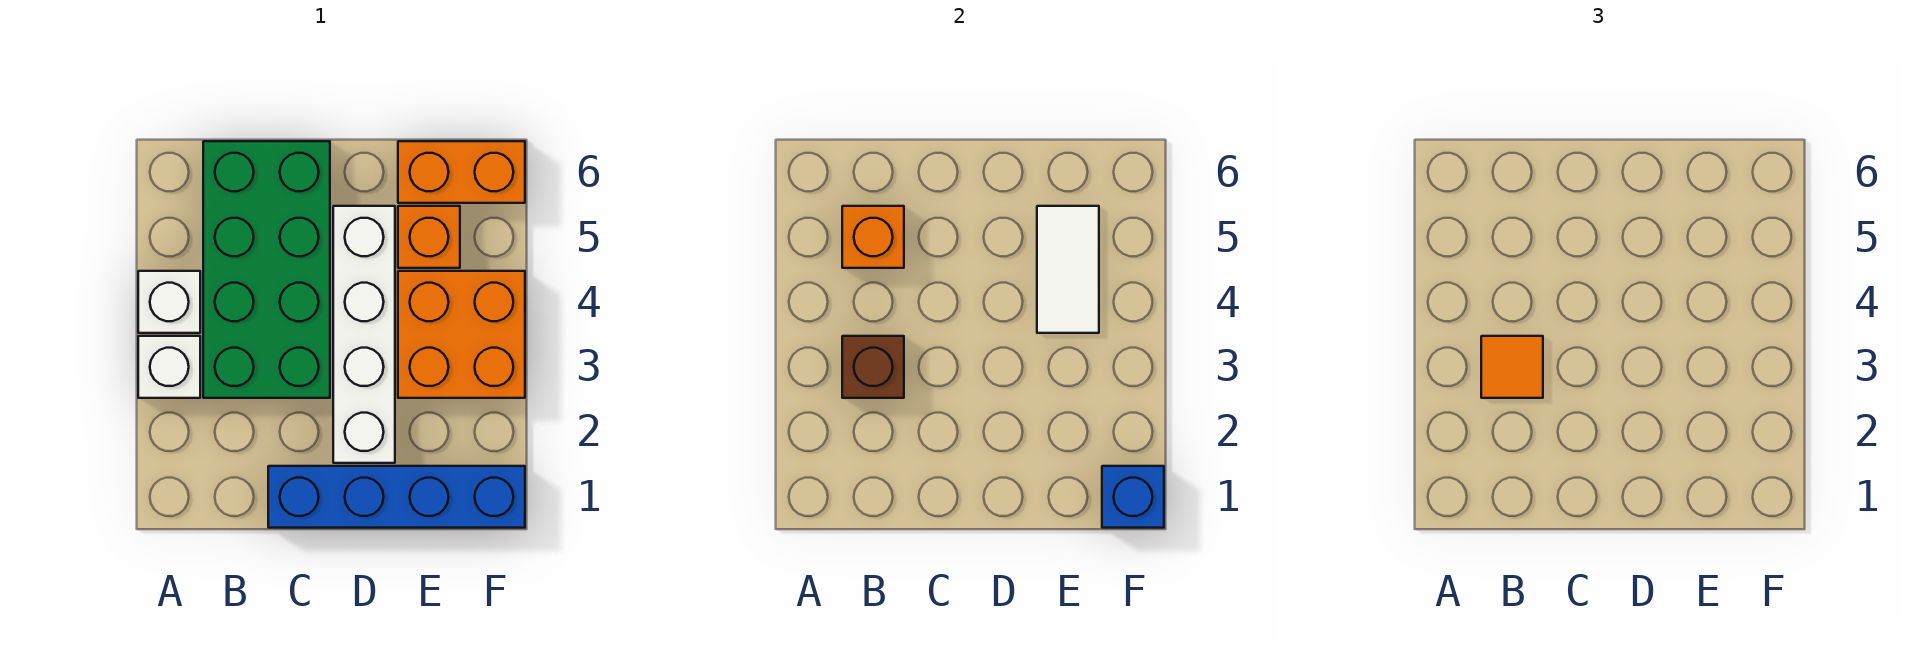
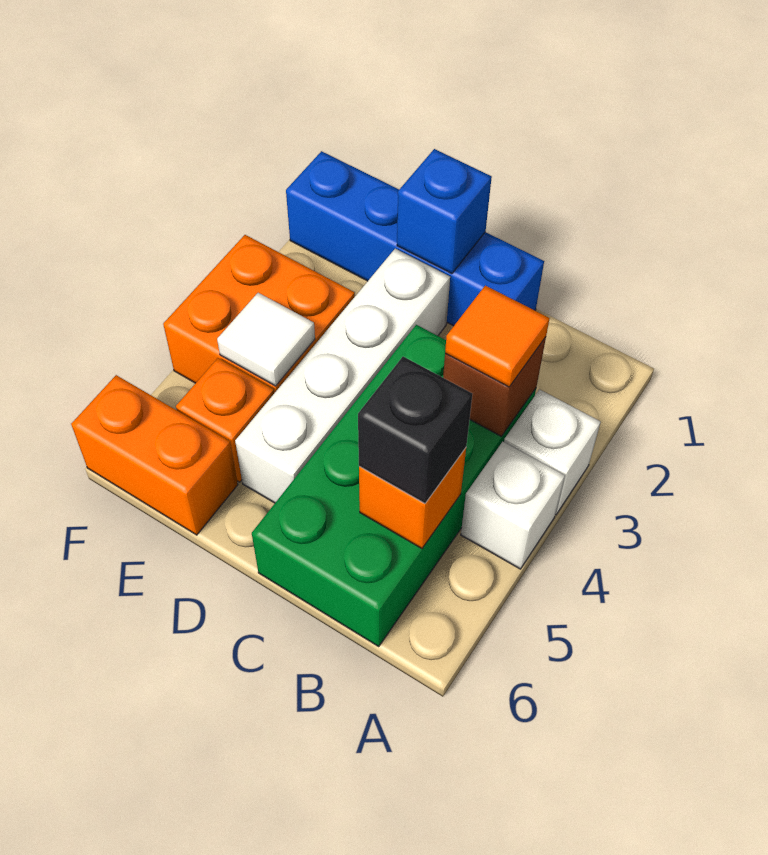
none -> black brick B5 level 3
white tile E4:E5 level 2 -> white tile E4 level 2
blue brick F1 level 2 -> blue brick D1 level 2

